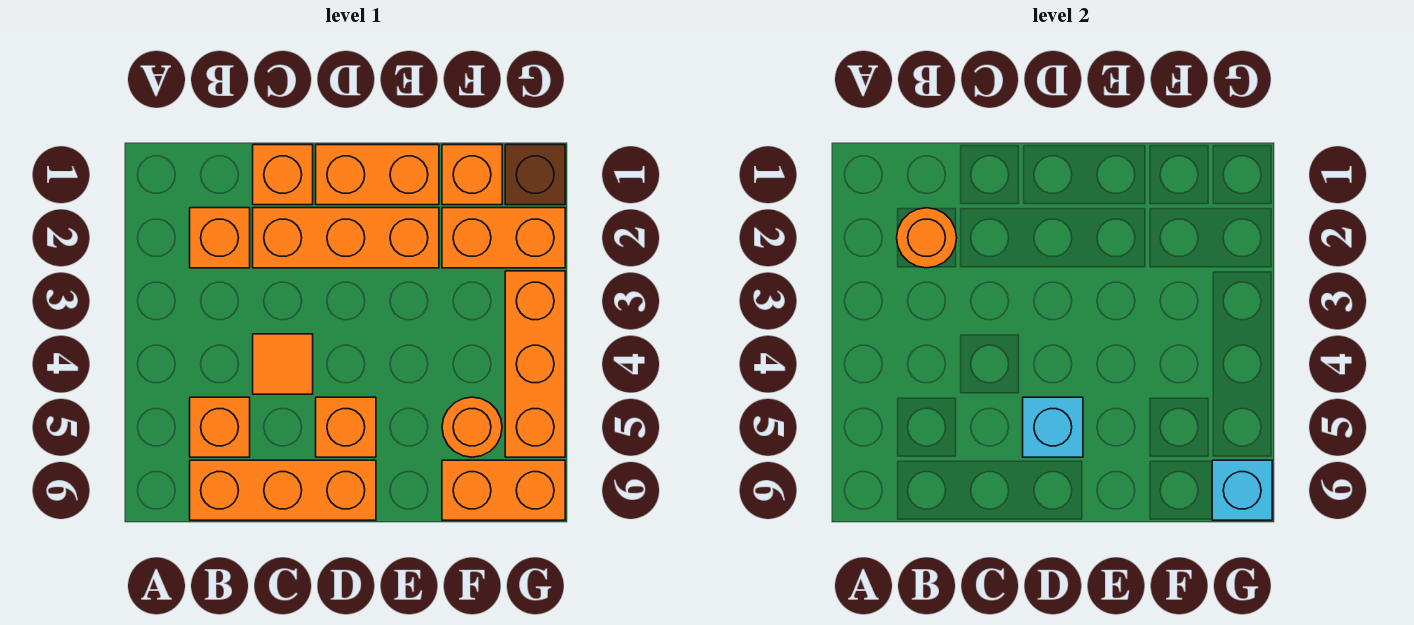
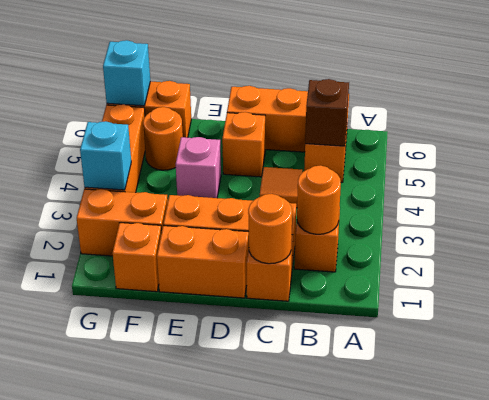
none -> orange round brick C1 level 2
cyan brick D5 level 2 -> cyan brick G3 level 2
none -> pink brick E4 level 1
brown brick G1 level 1 -> brown brick B5 level 2

